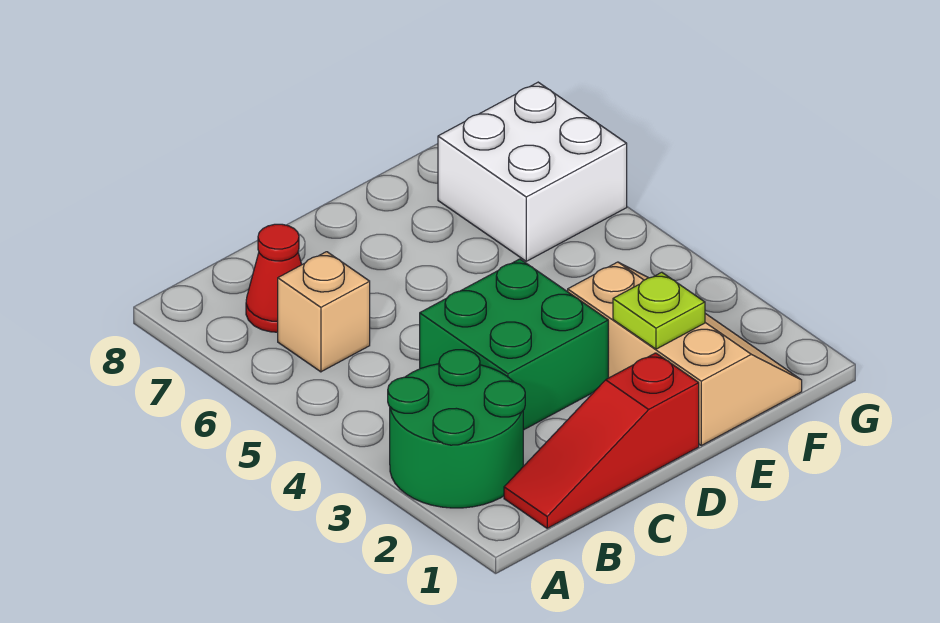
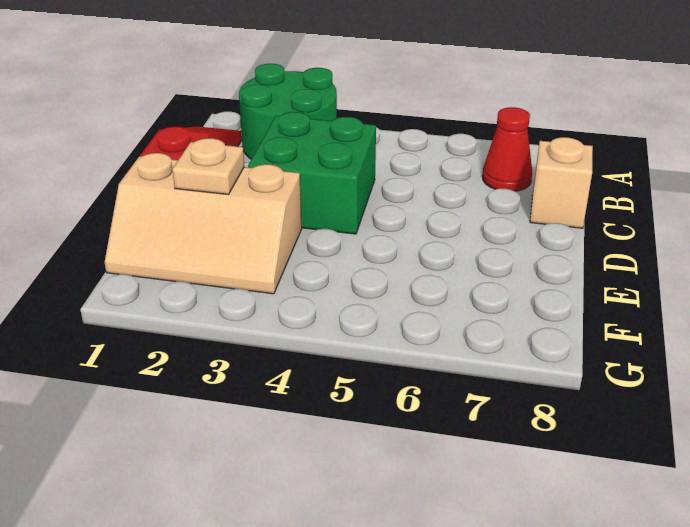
tan brick B6 level 1 -> tan brick C8 level 1
lime plate E2 level 2 -> tan plate E2 level 2
white brick F6:G7 level 1 -> none

